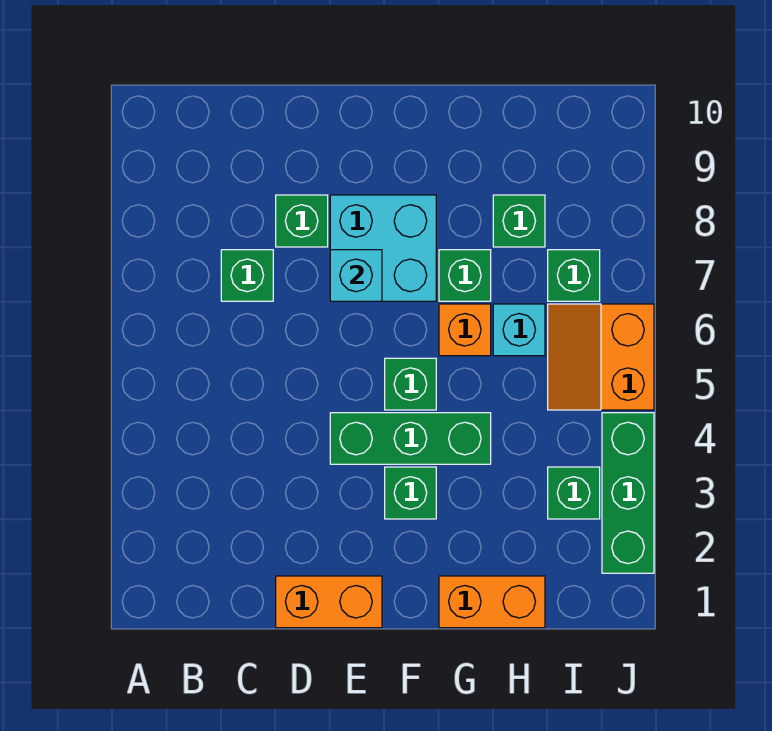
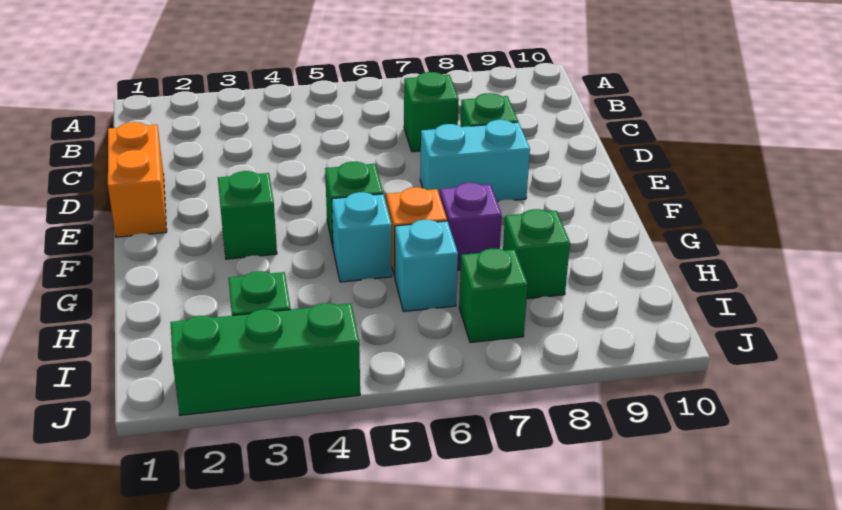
green brick E4:G4 level 1 -> none
cyan brick E7:F8 level 1 -> cyan brick E7:E8 level 1
cyan brick E7 level 2 -> cyan brick G5 level 1
orange brick G1:H1 level 1 -> none
green brick G7 level 1 -> purple brick G7 level 1
orange slope I5:J6 level 1 top J -> none

